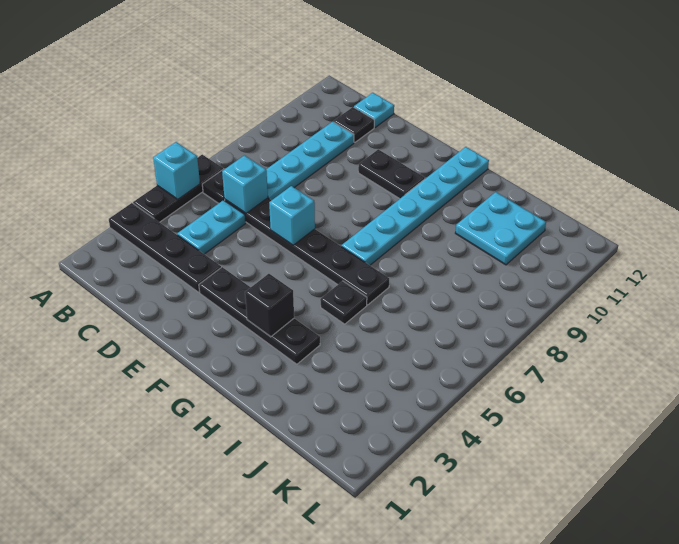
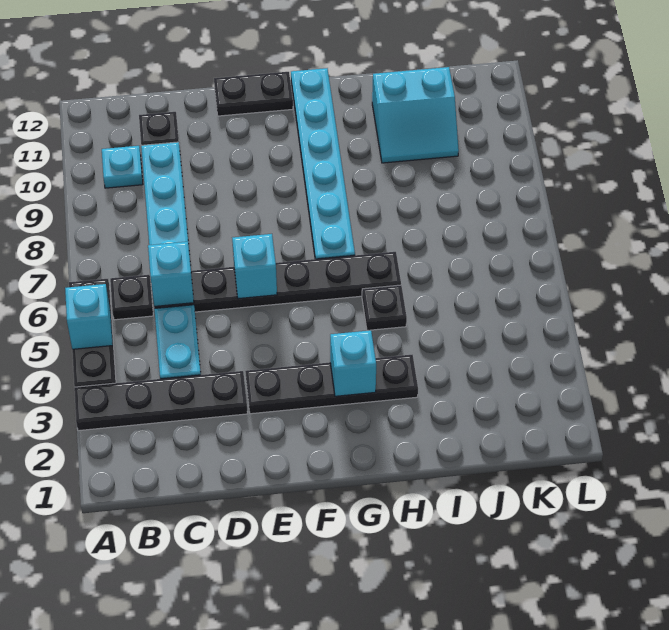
cyan plate C12 level 1 -> cyan plate B10 level 1
black plate E10:F10 level 1 -> black plate E12:F12 level 1
black brick G3 level 2 -> cyan brick G3 level 2
cyan plate I10:J11 level 1 -> cyan slope I10:J11 level 1 top 11

